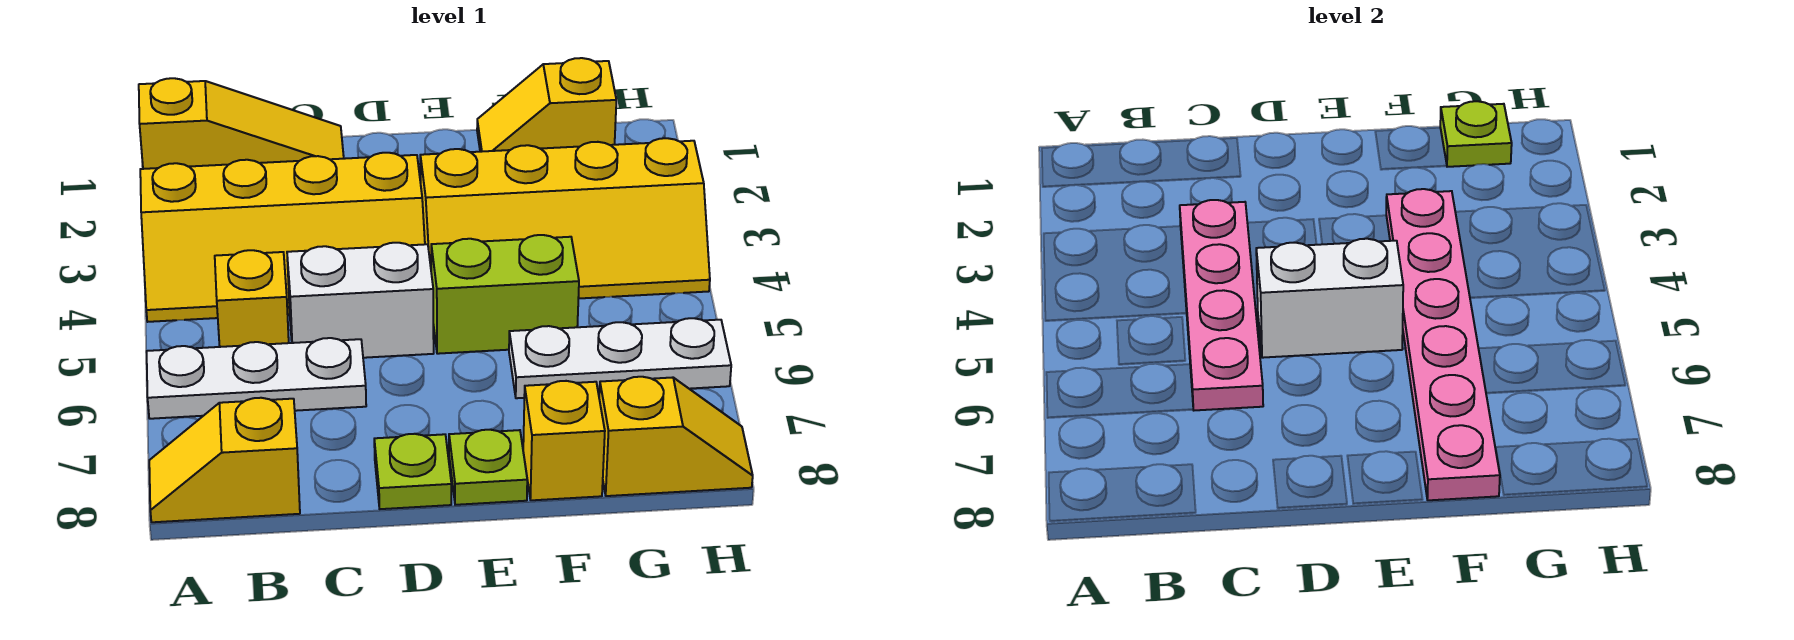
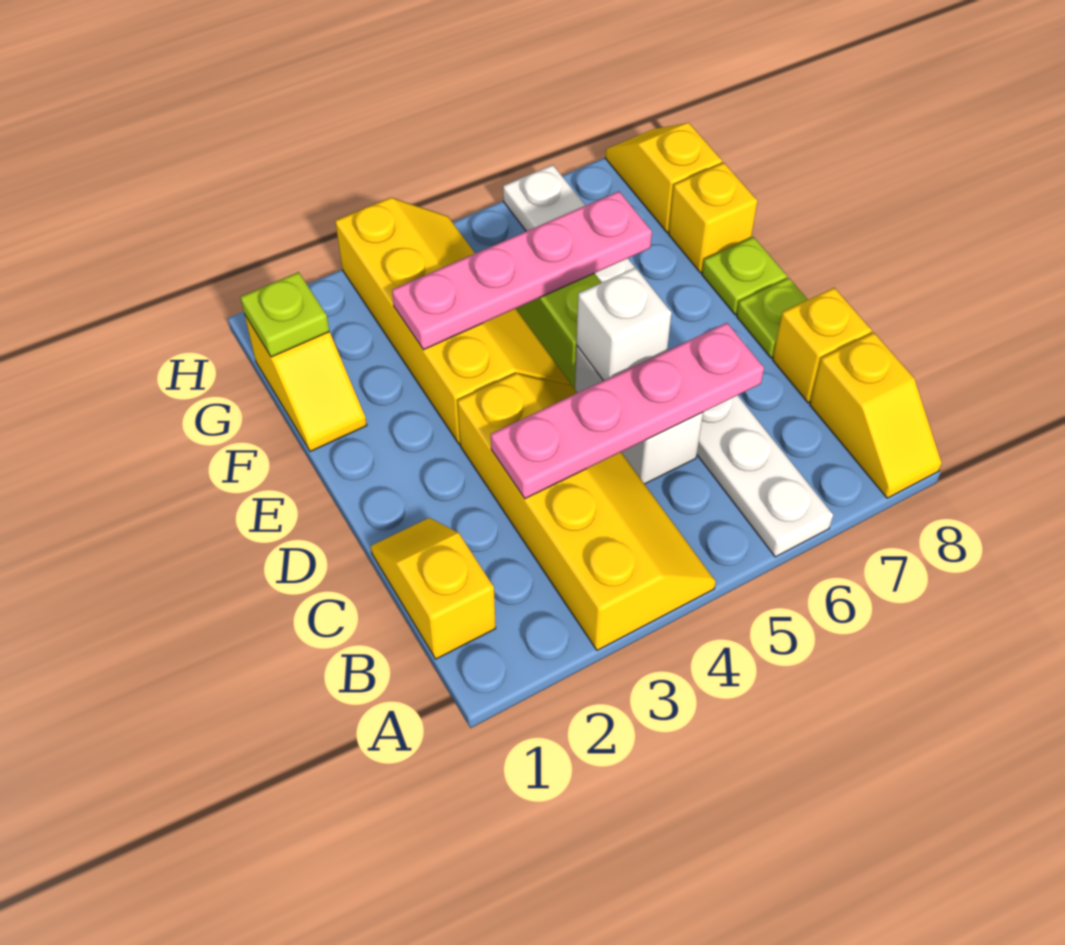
yellow slope A1:C1 level 1 top A -> yellow slope B1:C1 level 1 top B
yellow brick B5 level 1 -> yellow brick C8 level 1
white brick D5:E5 level 2 -> white brick D5 level 2
pink plate F3:F8 level 2 -> pink plate F3:F6 level 2

